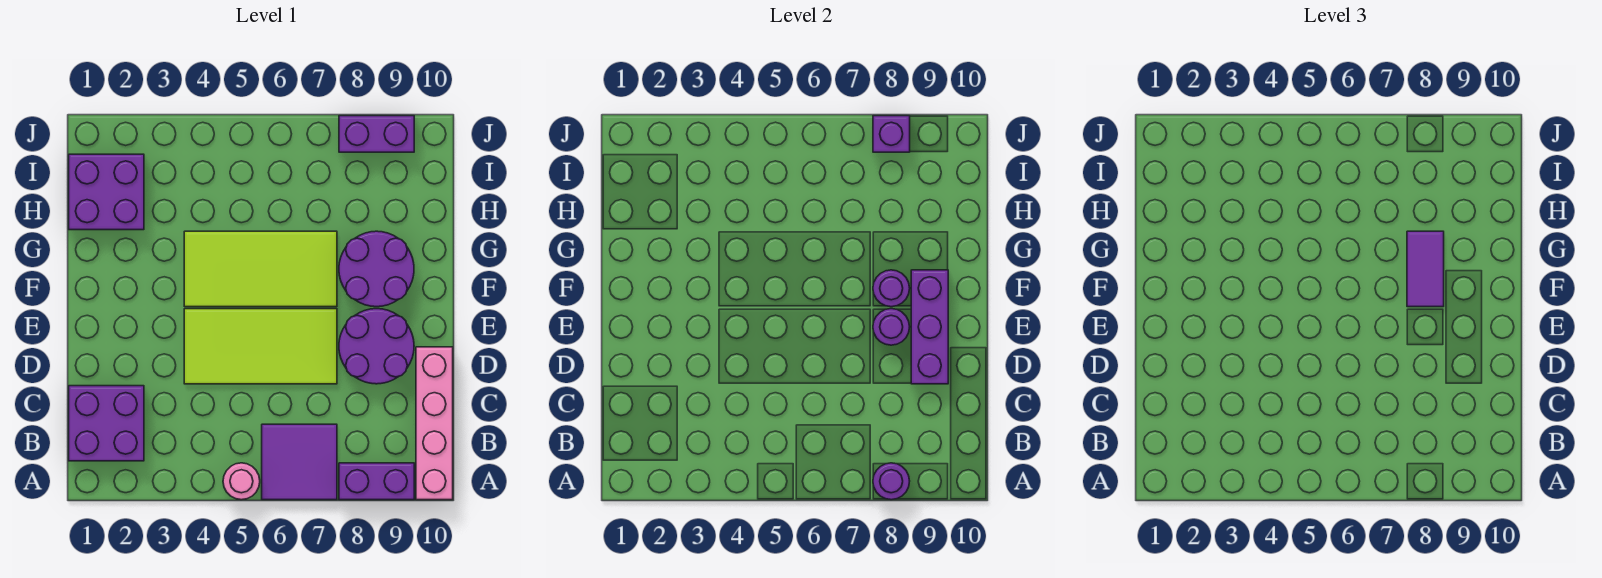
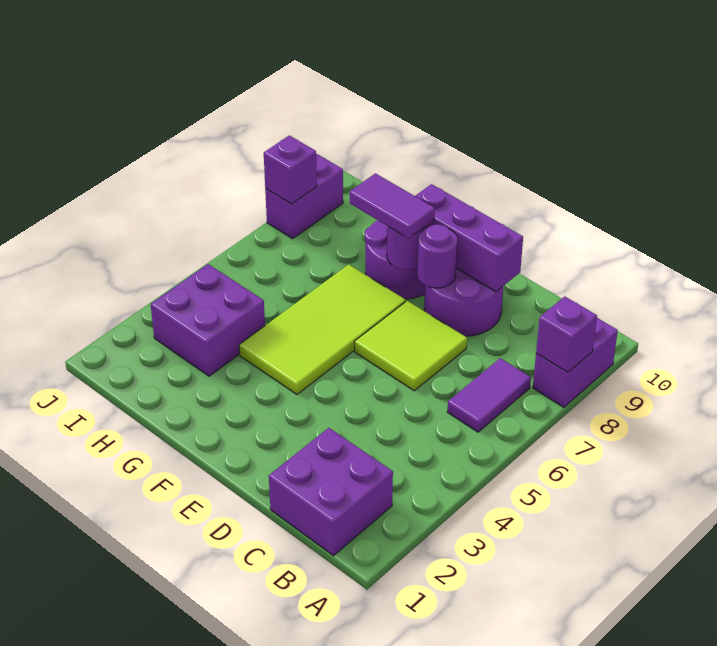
pink round brick A5 level 1 -> none
purple tile A6:B7 level 1 -> purple tile B6:B7 level 1
purple round brick A8 level 2 -> purple brick A8 level 2
pink brick A10:D10 level 1 -> none
lime tile D4:E7 level 1 -> lime tile D6:E7 level 1
purple brick H1:I2 level 1 -> purple brick H3:I4 level 1

